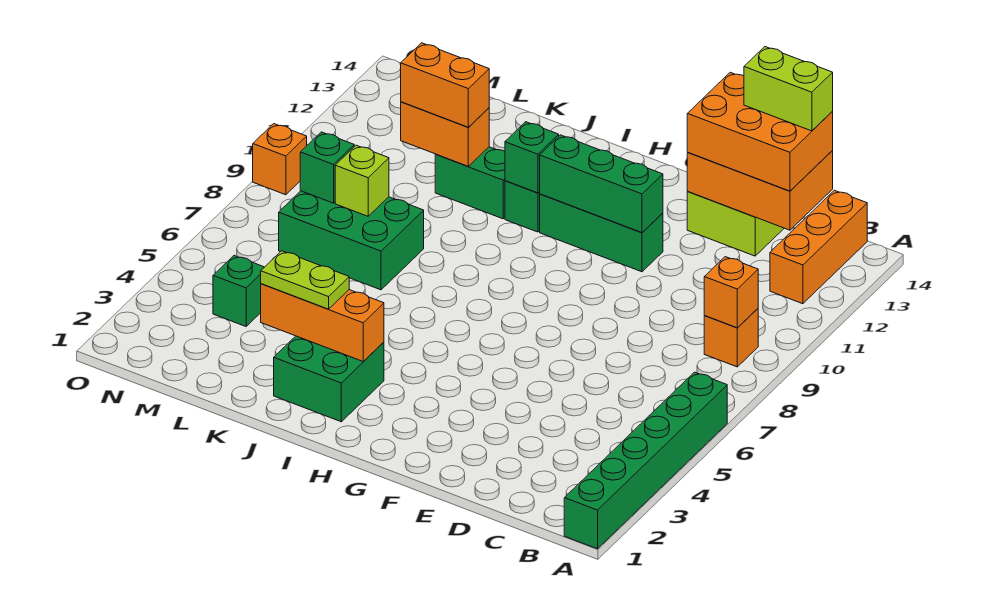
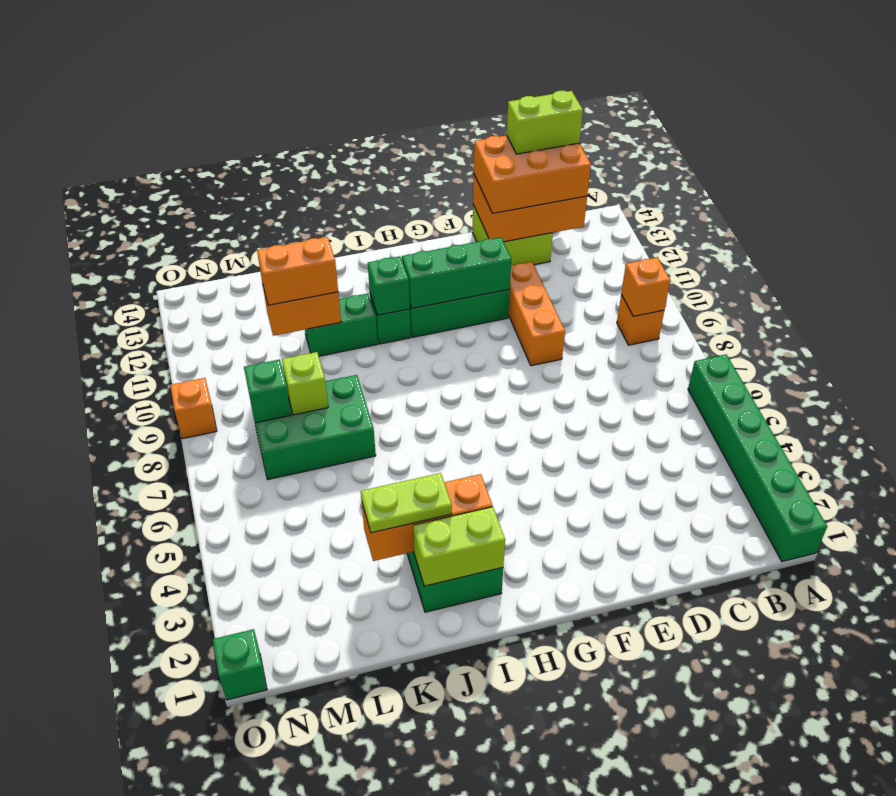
orange brick B12:B14 level 1 -> orange brick E9:E11 level 1
none -> lime brick I2:J2 level 2
green brick M4 level 1 -> green brick O1 level 1

